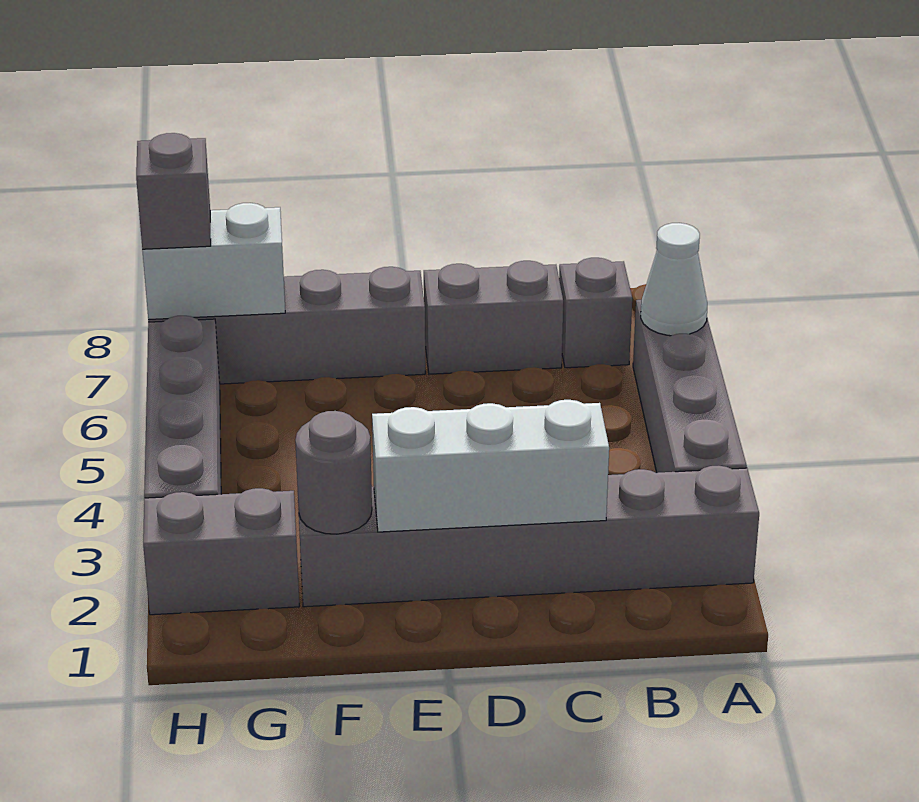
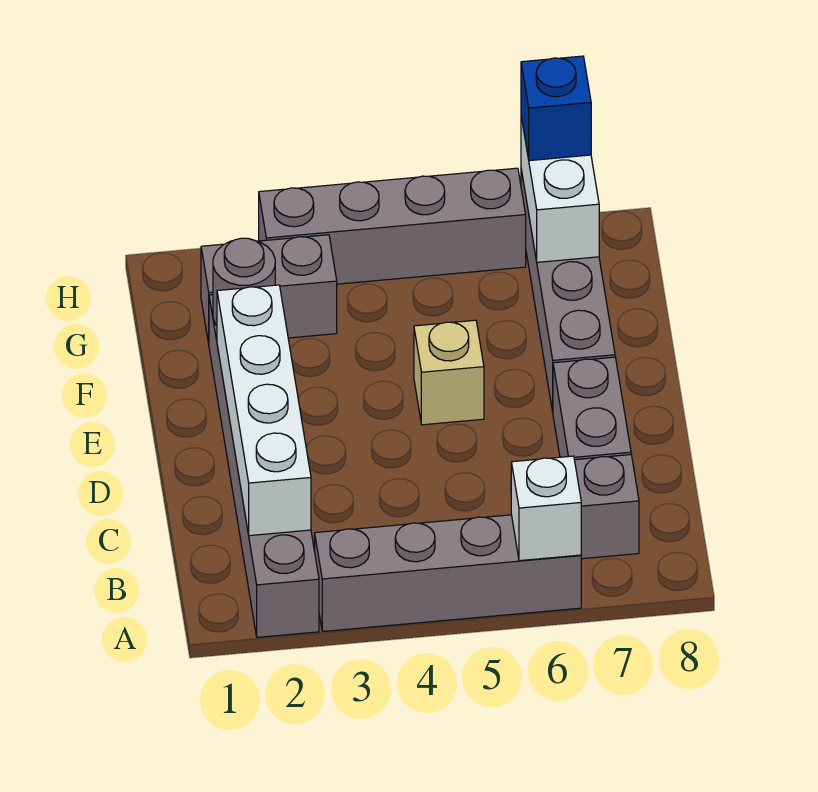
white cone A6 level 2 -> white brick A6 level 2
white brick C2:E2 level 2 -> white brick B2:E2 level 2
none -> tan brick E5 level 1
grey brick G2:H2 level 1 -> grey brick G2:G3 level 1
grey brick H7 level 3 -> blue brick H7 level 3

